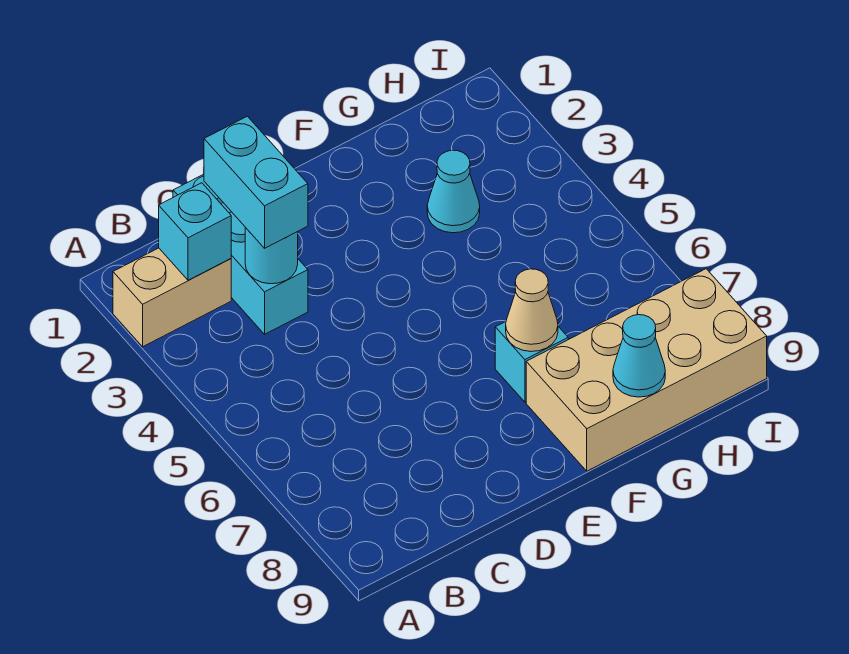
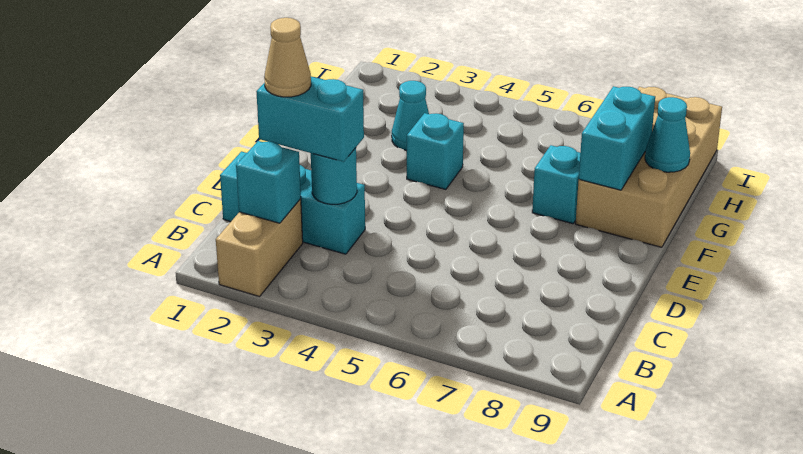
none -> cyan brick F4 level 1
tan cone F7 level 2 -> tan cone C2 level 4
none -> cyan brick F8:G8 level 2

